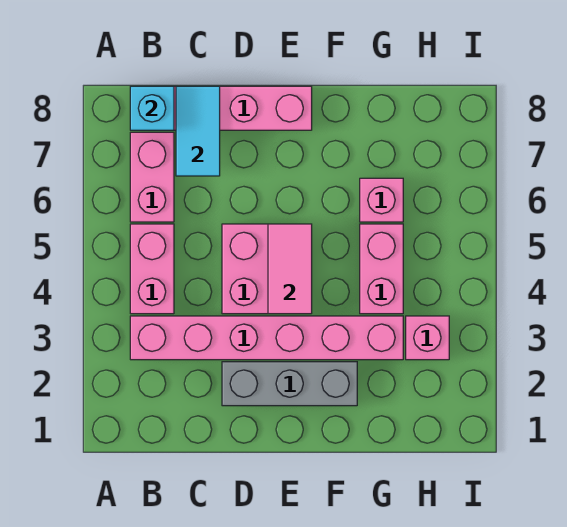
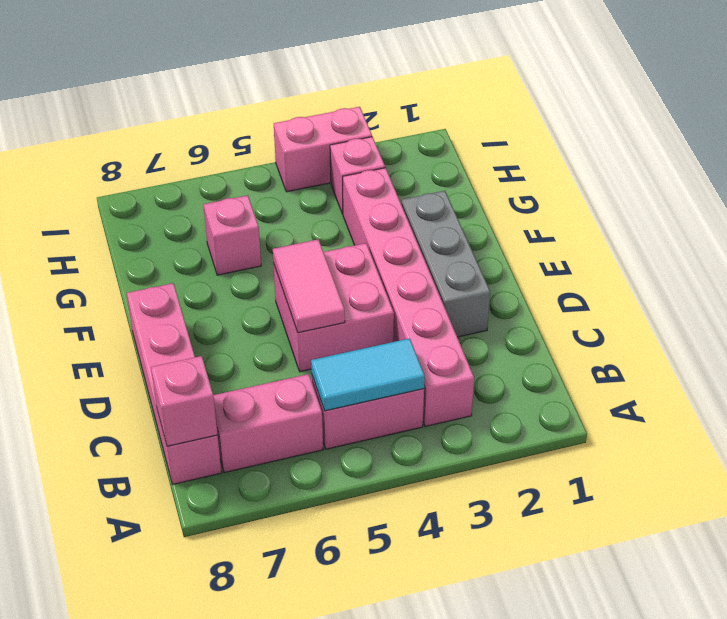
cyan brick B8 level 2 -> pink brick B8 level 2
cyan tile C7:C8 level 2 -> cyan tile B4:B5 level 2
pink tile E4:E5 level 2 -> pink tile D5:E5 level 2
pink brick G4:G5 level 1 -> pink brick I3:I4 level 1

